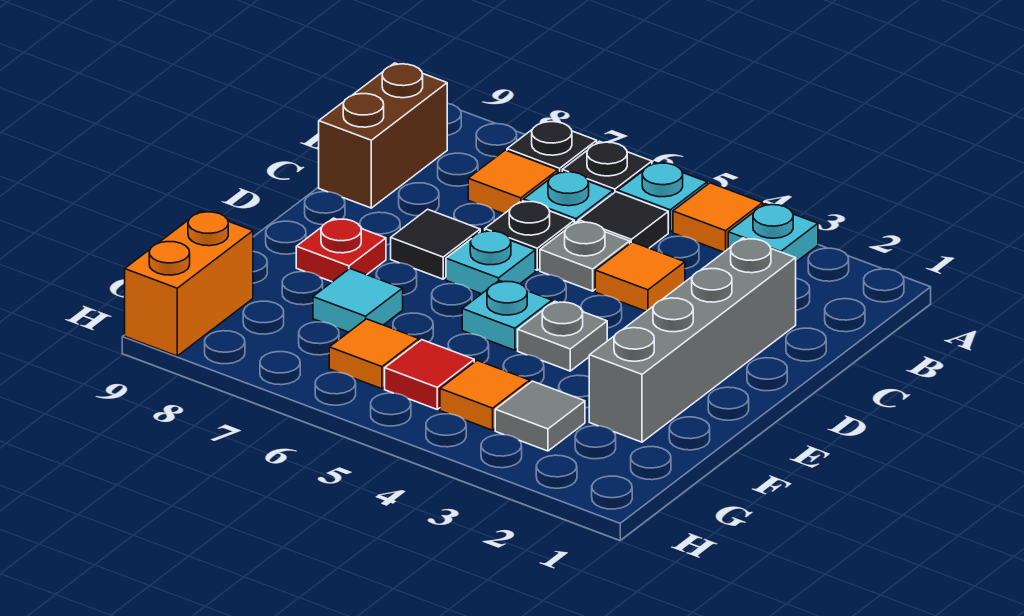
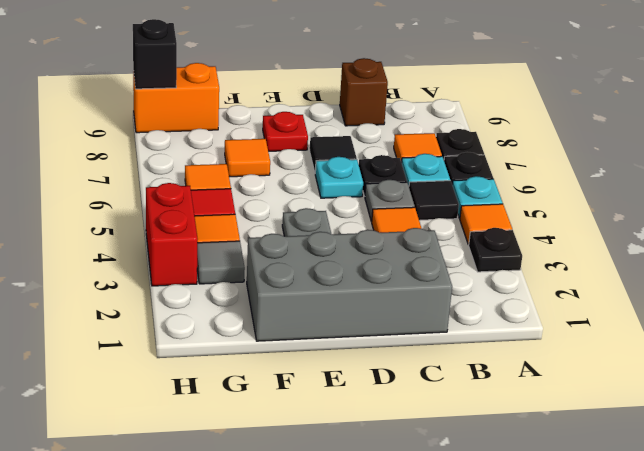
cyan plate A3 level 1 -> black plate A3 level 1
brown brick B9:C9 level 1 -> brown brick C9 level 1
grey brick C2:F2 level 1 -> grey brick C1:F2 level 1
cyan plate E5 level 1 -> none
cyan tile F7 level 1 -> orange tile F7 level 1
none -> red brick H3:H4 level 1
none -> black brick H9 level 2

